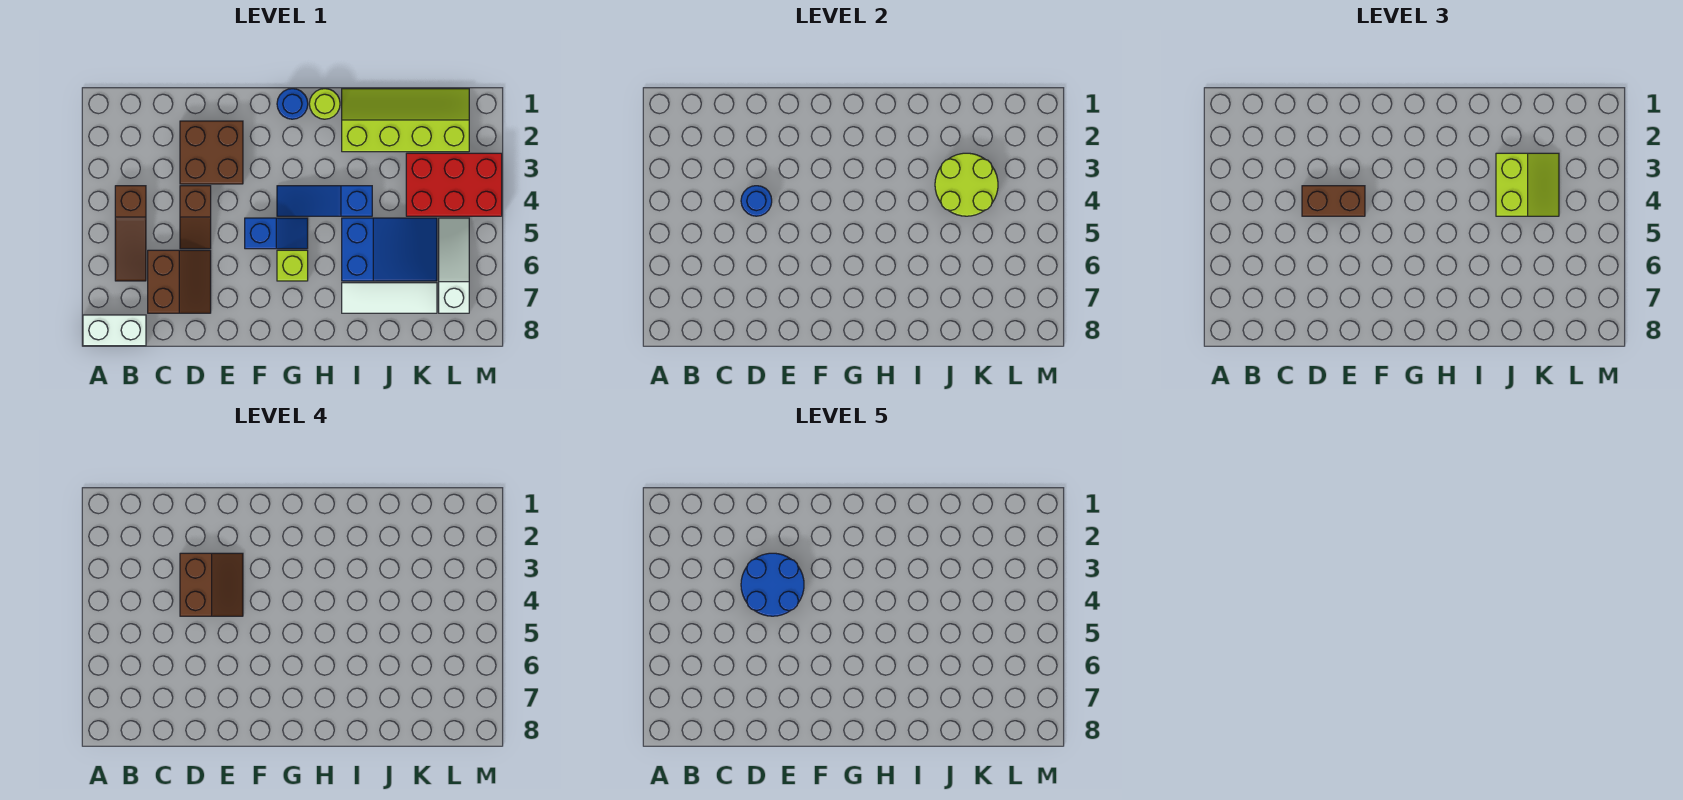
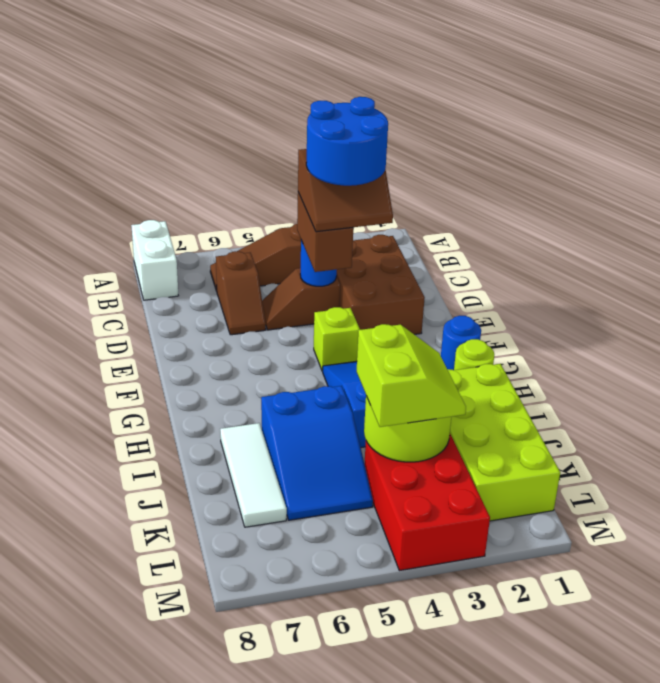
brown slope C6:D7 level 1 top C -> brown slope C6:D6 level 1 top C
brown brick D2:E3 level 1 -> brown brick C2:E3 level 1
blue slope F5:G5 level 1 top F -> none
lime brick G6 level 1 -> lime brick F4 level 1
lime slope I1:L2 level 1 top 2 -> lime brick I1:L2 level 1
lime slope J3:K4 level 3 top J -> lime slope J3:K4 level 3 top 4
white slope L5:L7 level 1 top 7 -> none

